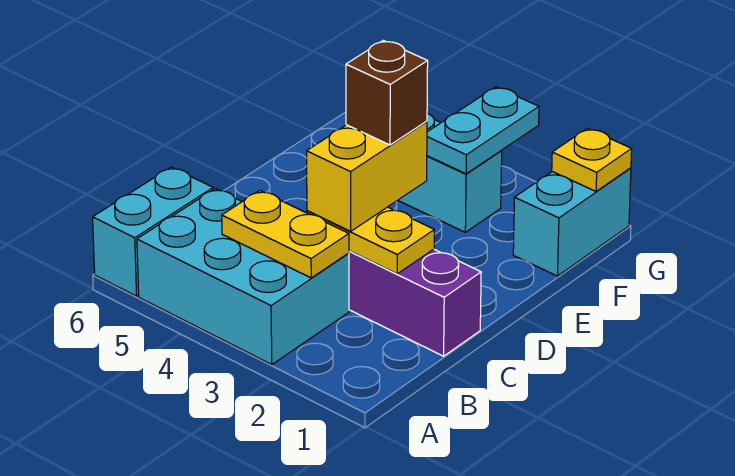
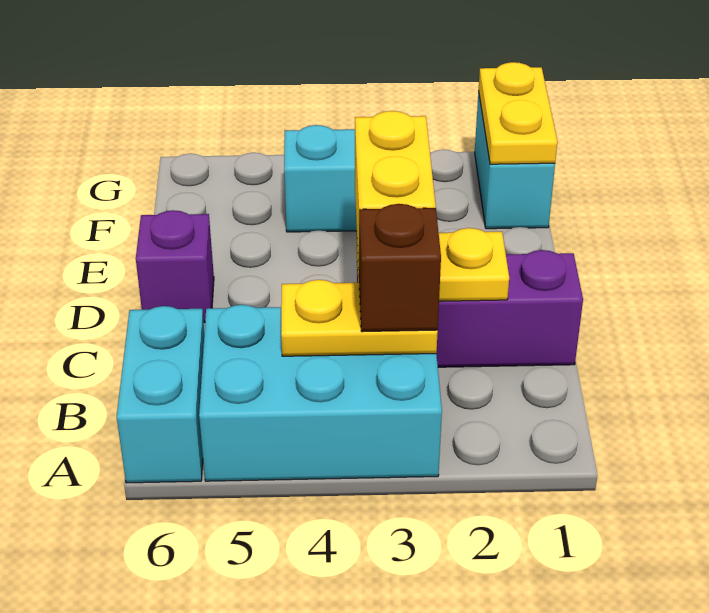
brown brick D3 level 4 -> brown brick B3 level 3
none -> purple brick D6 level 1
cyan plate F3:G3 level 2 -> none
yellow plate G1 level 2 -> yellow plate F1:G1 level 2

